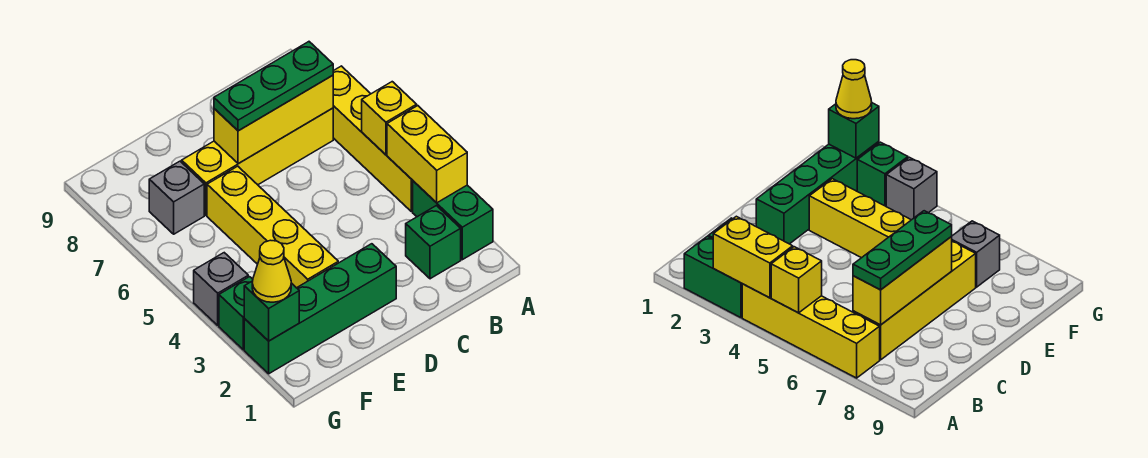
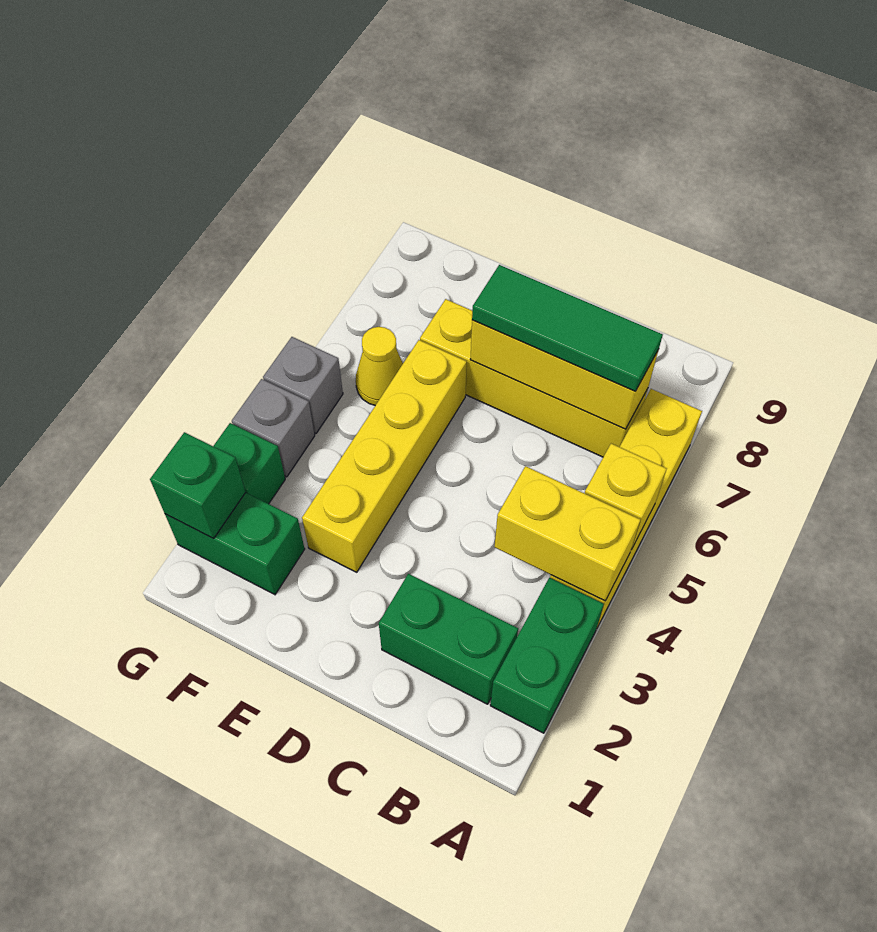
yellow brick A3:A4 level 2 -> yellow brick A4:B4 level 2
green brick B2 level 1 -> green brick B2:C2 level 1
green plate B7:D7 level 3 -> green tile B7:D7 level 3
green brick D2:G2 level 1 -> green brick F2:G2 level 1
grey brick F7 level 1 -> grey brick G5 level 1
yellow cone G2 level 3 -> yellow cone F6 level 1

